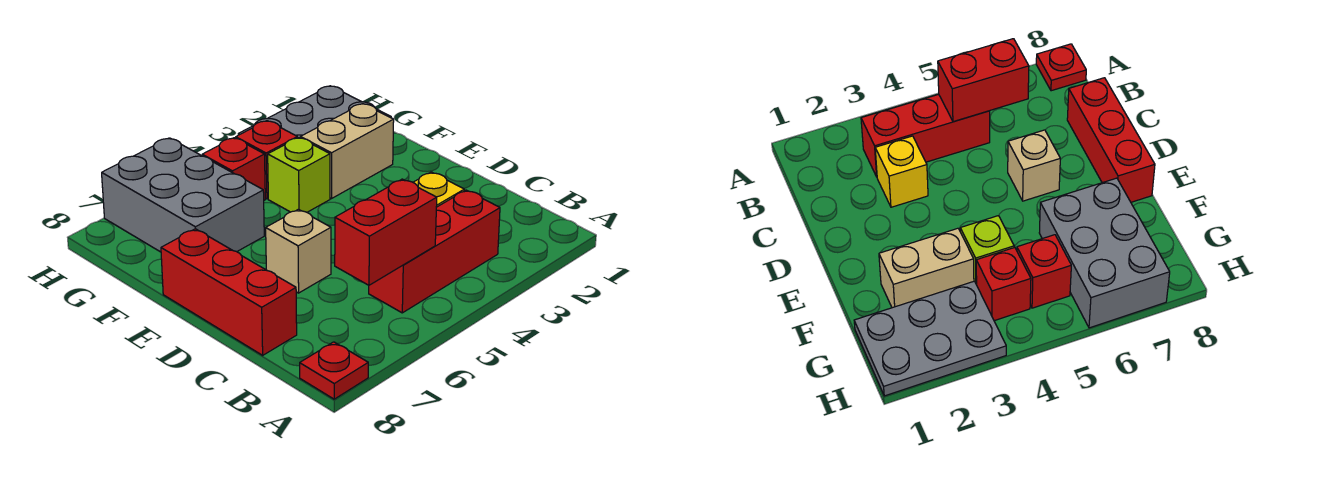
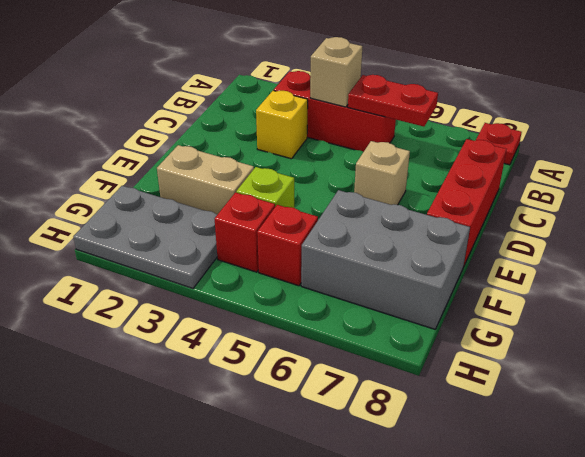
none -> tan brick B4 level 2
red brick B5:B6 level 2 -> red plate B5:B6 level 2
grey brick F6:H7 level 1 -> grey brick F6:G8 level 1

